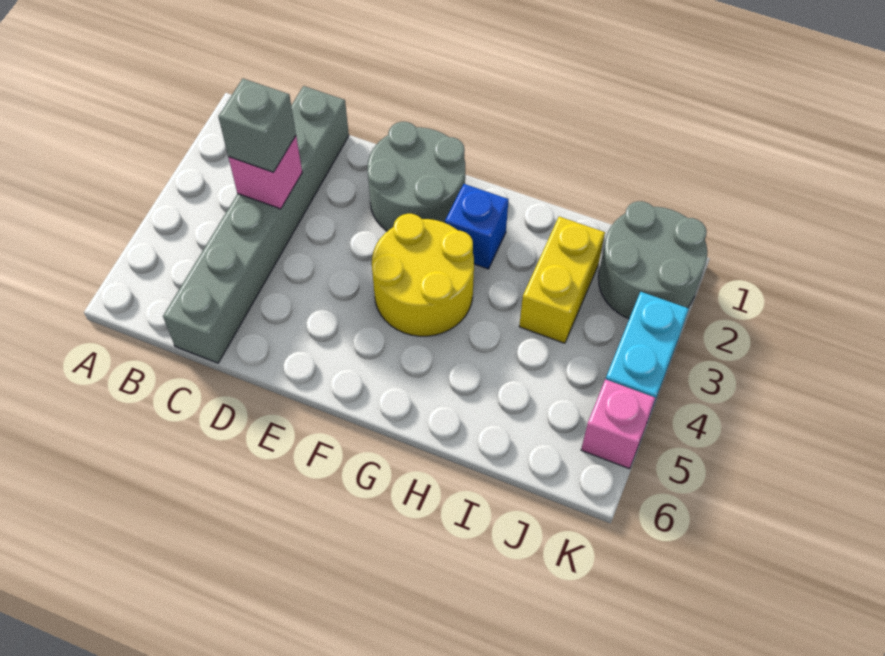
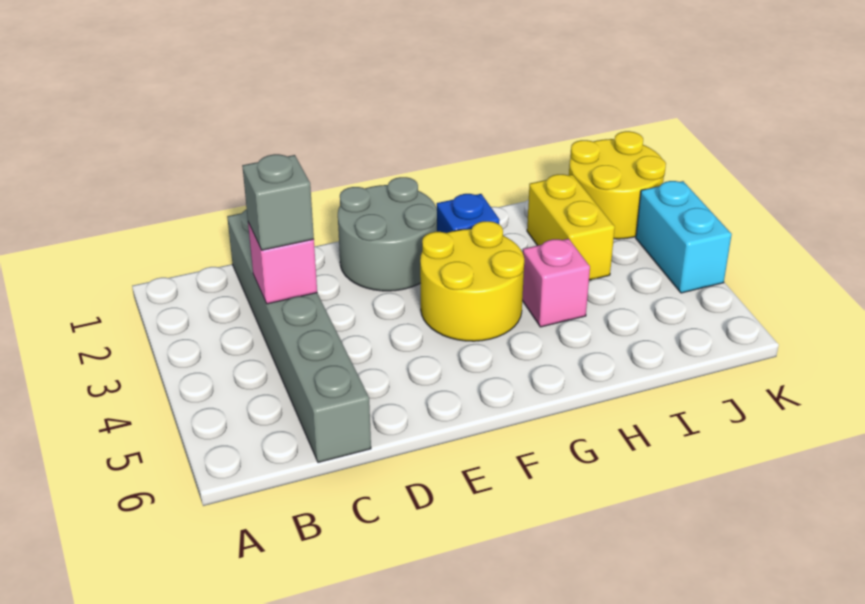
grey round brick J1:K2 level 1 -> yellow round brick J1:K2 level 1
pink brick K5 level 1 -> pink brick H4 level 1

